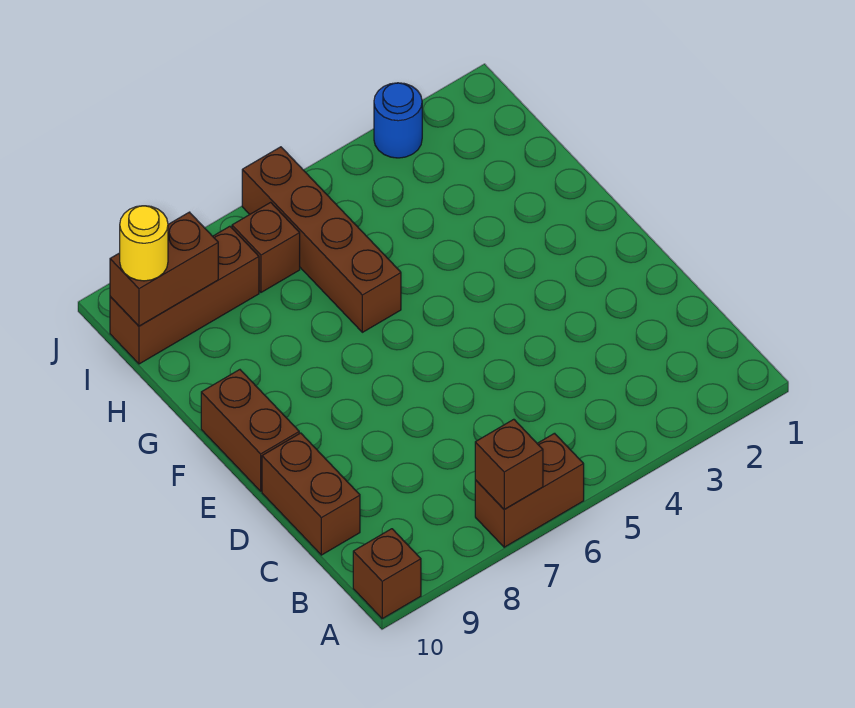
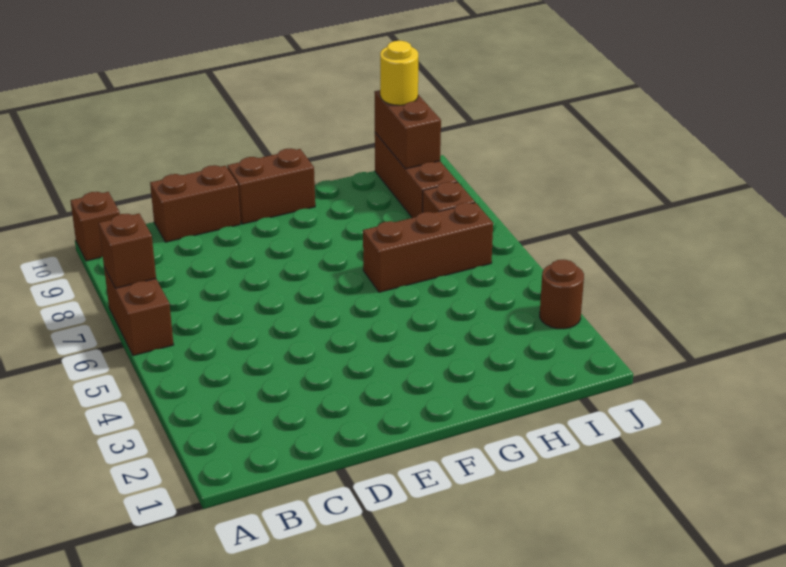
brown brick G6:J6 level 1 -> brown brick G6:I6 level 1
blue round brick J3 level 1 -> brown round brick J3 level 1

